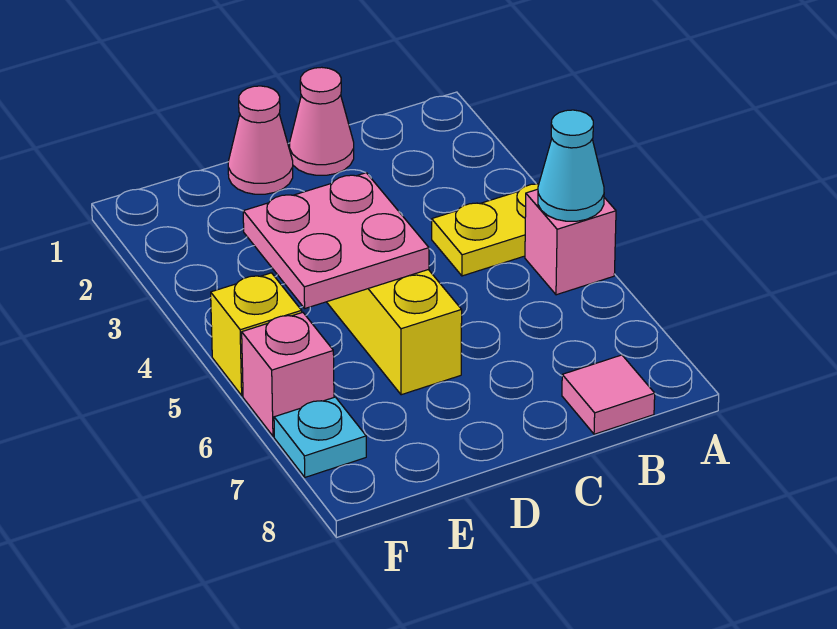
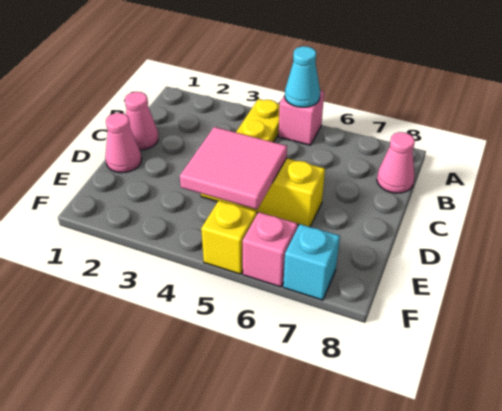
pink tile B8 level 1 -> pink cone B8 level 1
pink plate D4:E5 level 2 -> pink tile D4:E5 level 2
cyan plate F7 level 1 -> cyan brick F7 level 1

